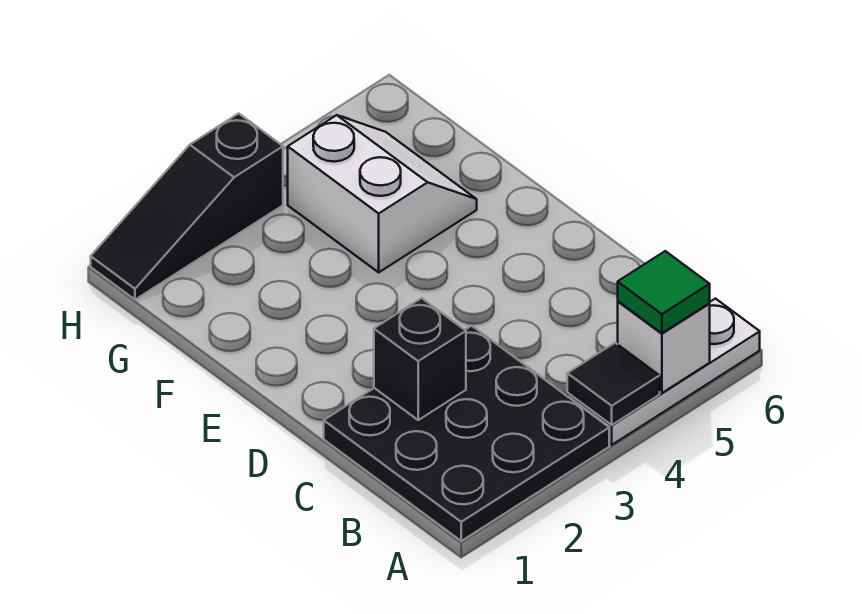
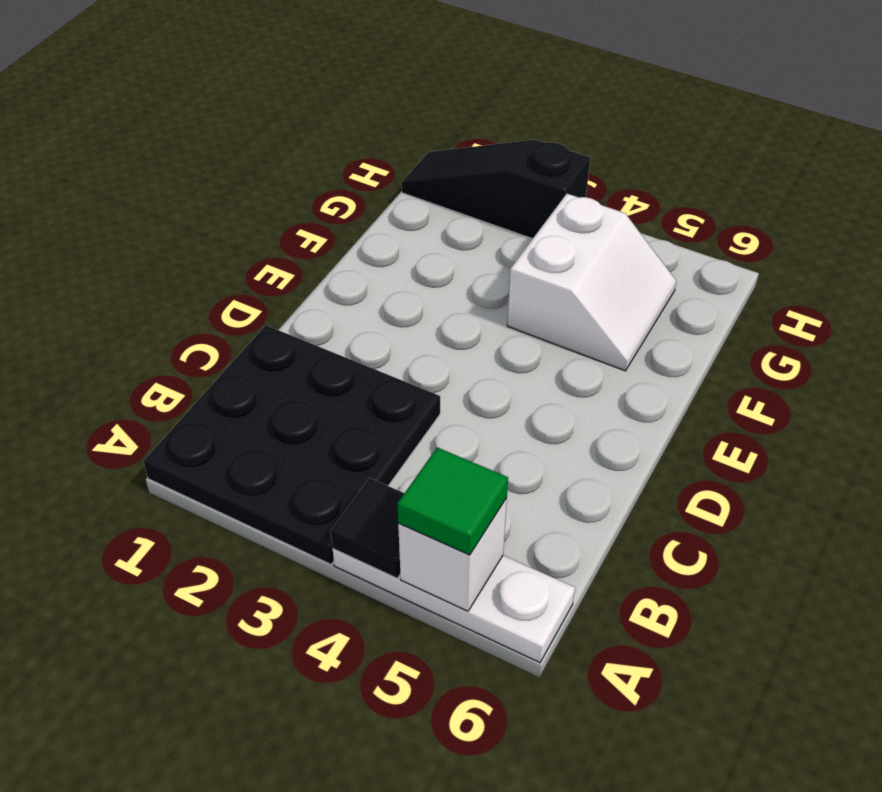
black brick C2 level 2 -> none

